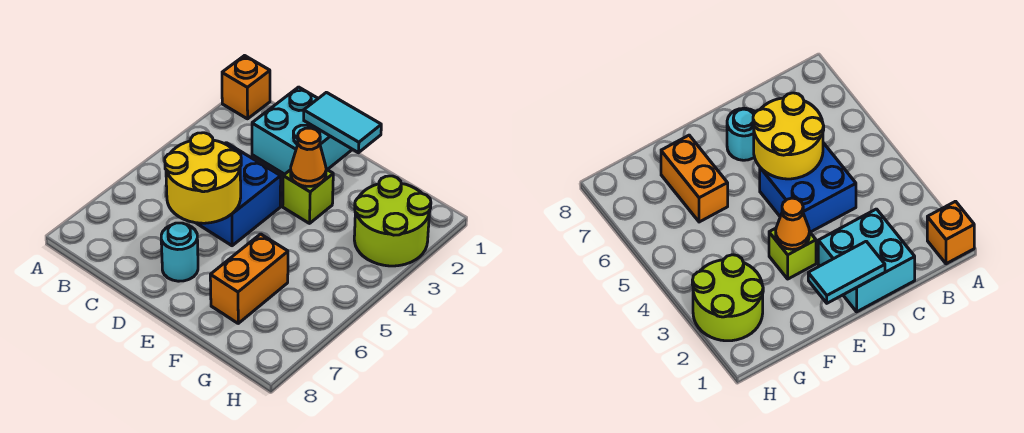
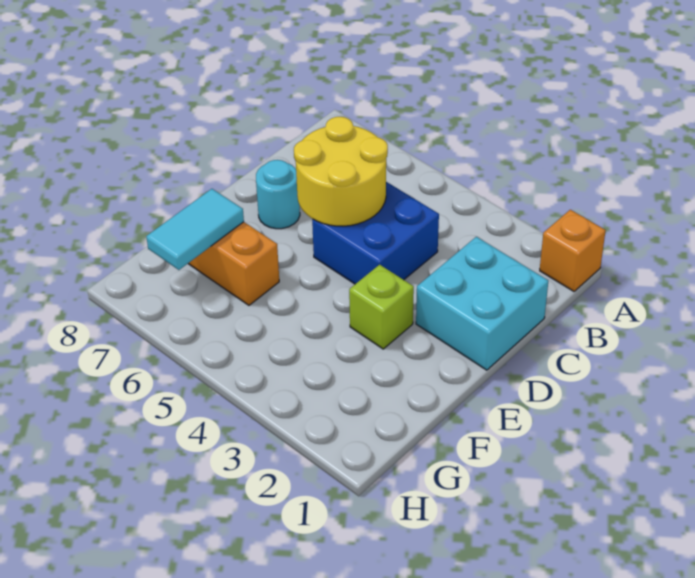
cyan tile D1:E1 level 2 -> cyan tile F7:G7 level 2
orange cone E3 level 2 -> none
lime round brick G2:H3 level 1 -> none

